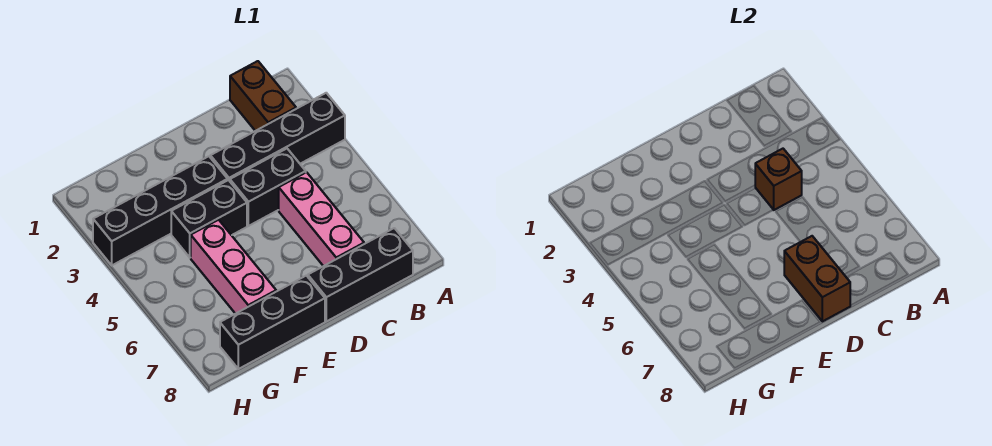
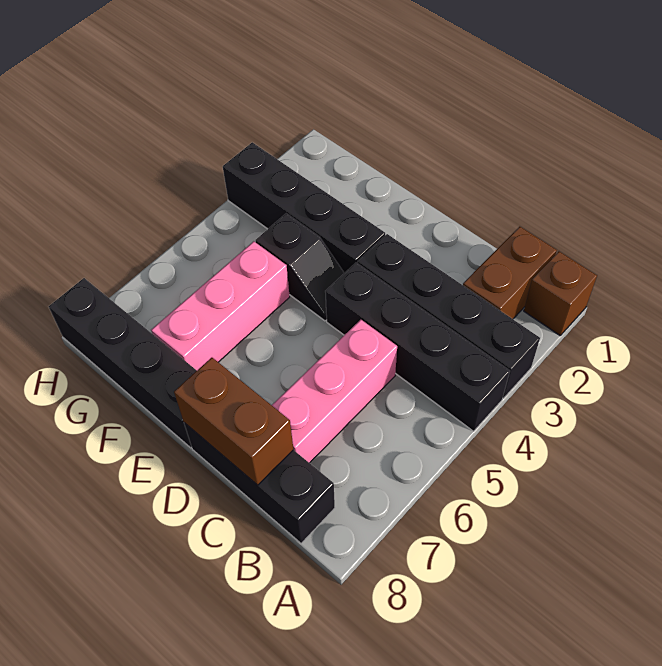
black brick C4:D4 level 1 -> black brick A4:D4 level 1
brown brick C4 level 2 -> brown brick A1 level 1
brown brick D7:D8 level 2 -> brown brick C8:D8 level 2
black brick E4:F4 level 1 -> black slope E4:F4 level 1 top F
black brick E8:G8 level 1 -> black brick E8:H8 level 1

